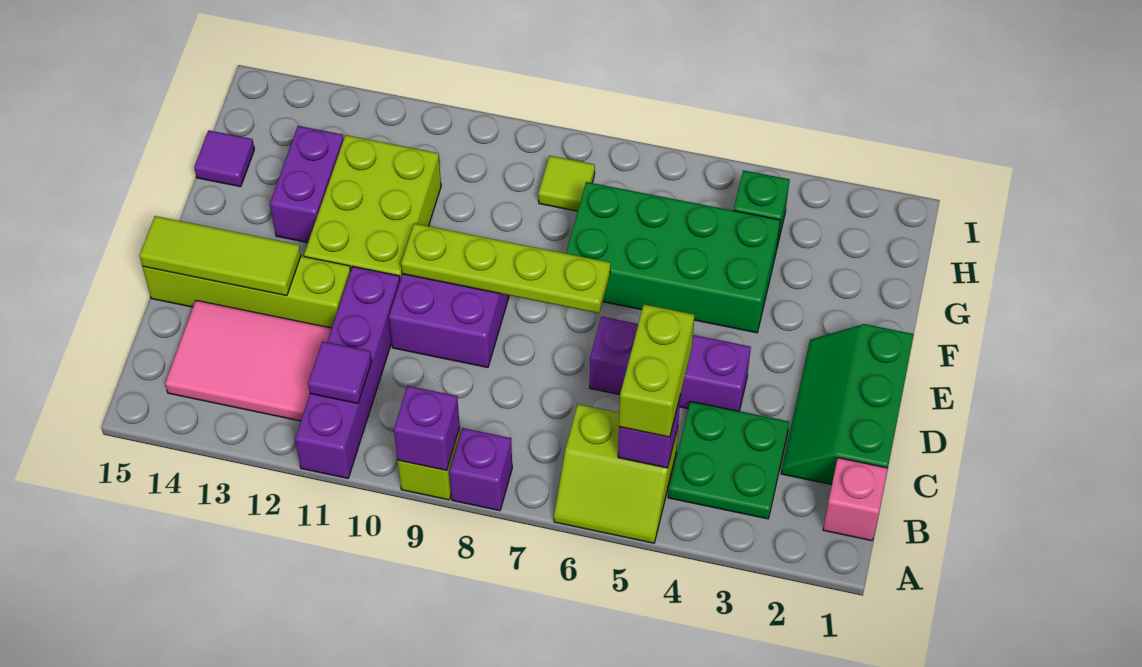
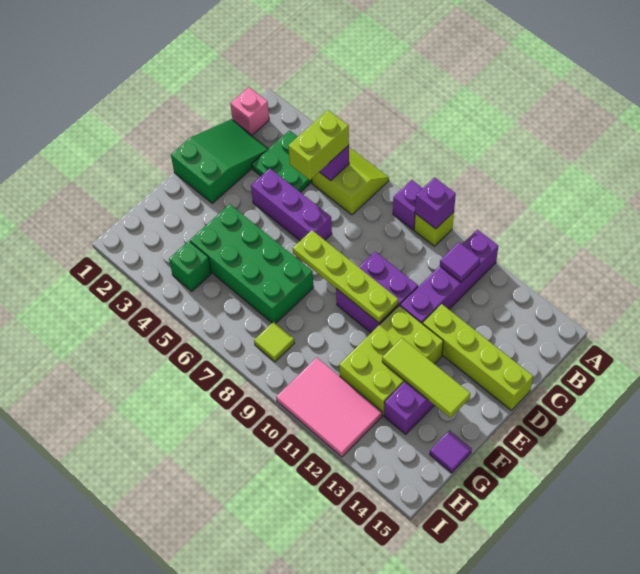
pink tile B12:C14 level 1 -> pink tile H10:I12 level 1
green slope C1:E2 level 1 top 1 -> green slope C1:E2 level 1 top E
lime tile D13:D15 level 2 -> lime tile F12:F14 level 2

